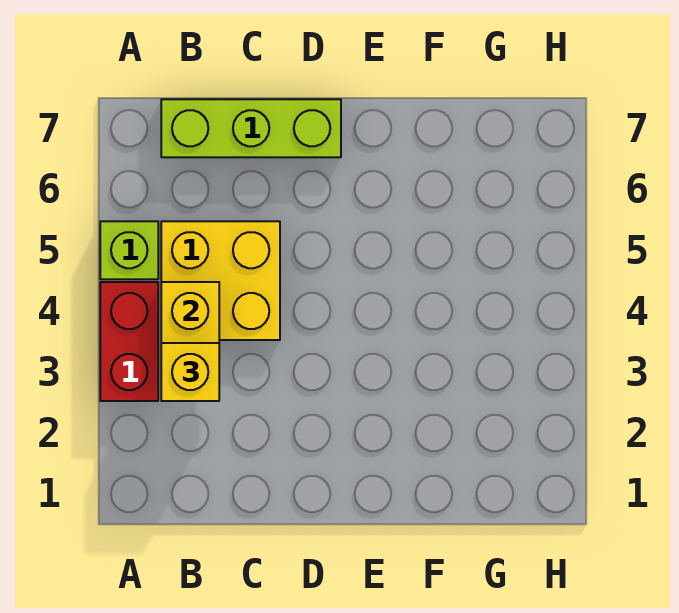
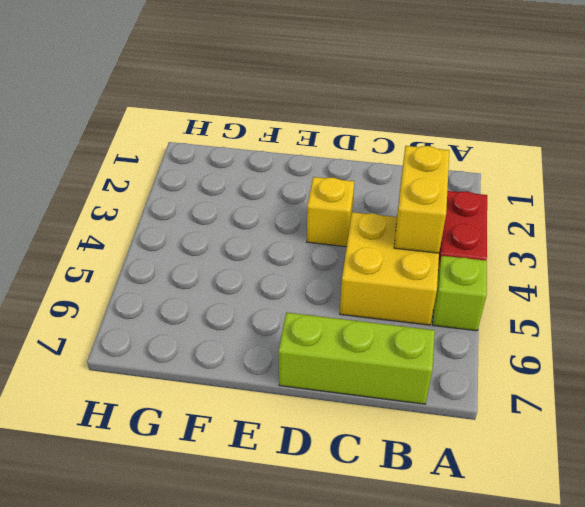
yellow brick B3 level 3 -> yellow brick D3 level 1

